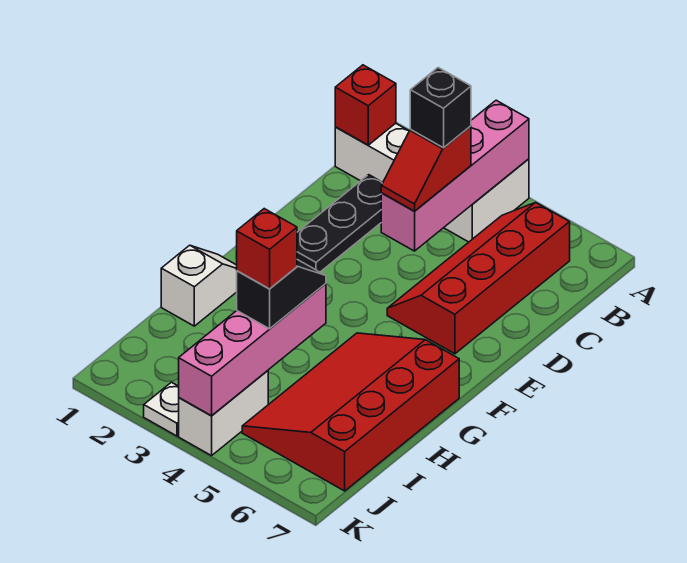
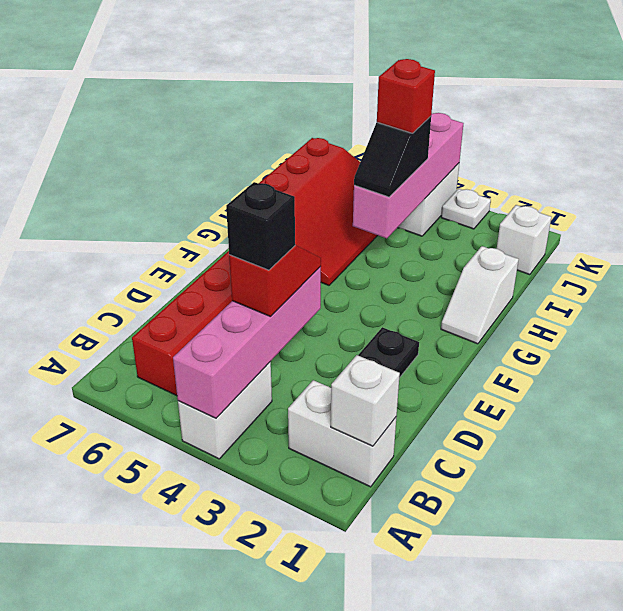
red brick B1 level 2 -> white brick B1 level 2
none -> white brick J1 level 1

